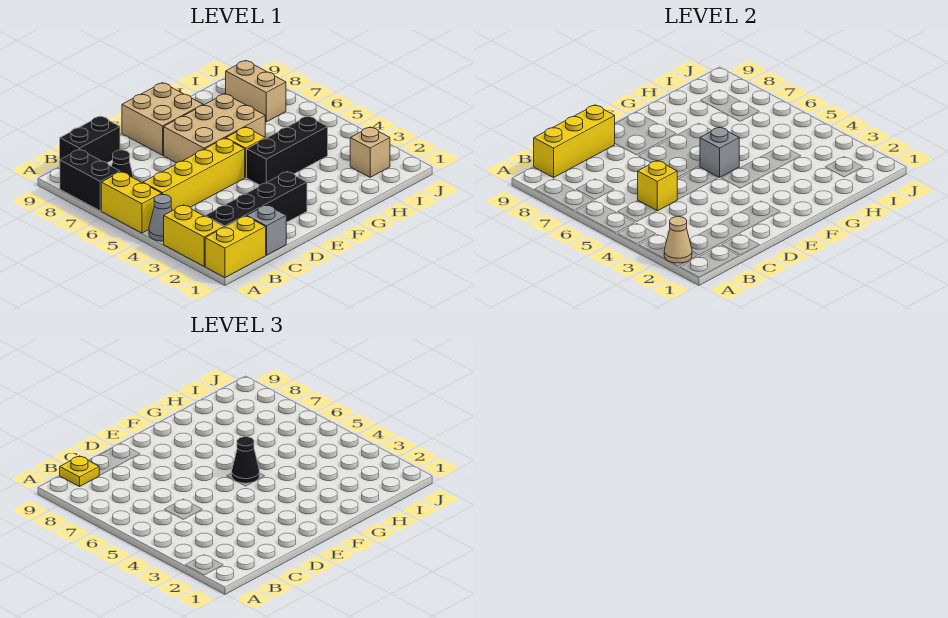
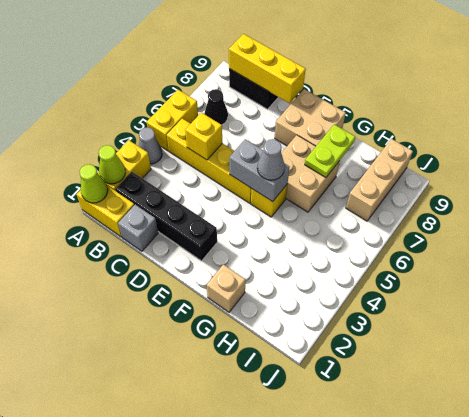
none -> lime cone A1 level 2
tan cone A2 level 2 -> lime cone A2 level 2
black brick A7:A8 level 1 -> none
yellow plate B9 level 3 -> none
tan brick E6:G7 level 1 -> tan brick F6:G7 level 1
black brick F4:H4 level 1 -> none
grey brick F5 level 2 -> grey brick E5:F5 level 2
black cone F5 level 3 -> grey cone F5 level 3
none -> lime plate G7:G8 level 2
tan brick I2 level 1 -> tan brick G1 level 1
tan brick I7:I8 level 1 -> tan brick I7:I9 level 1

